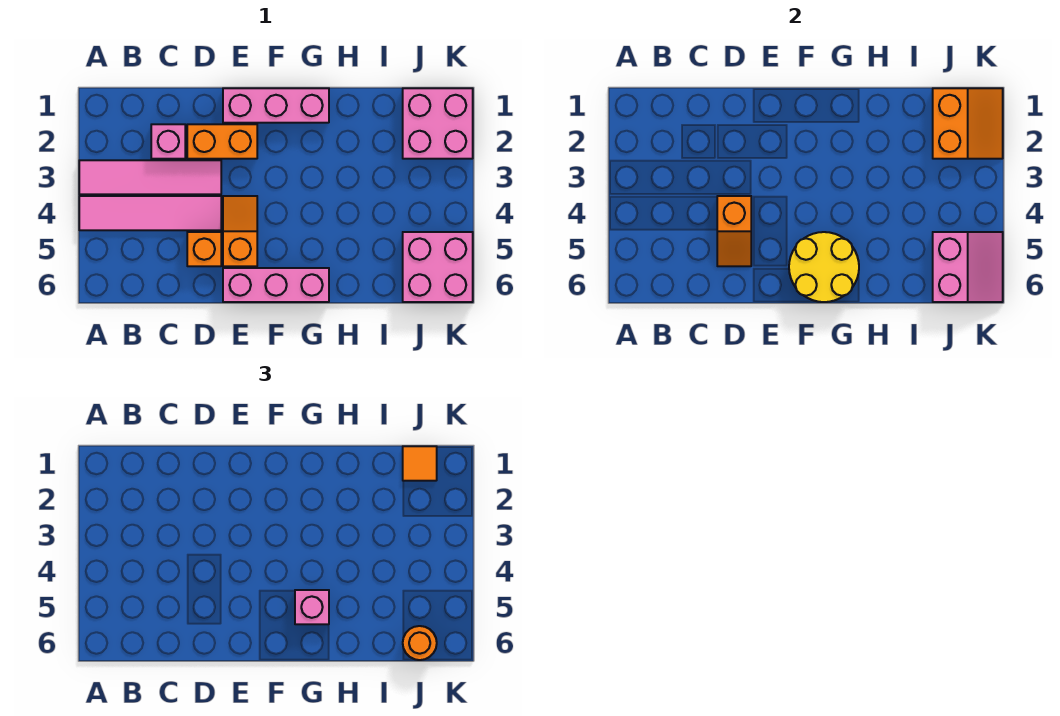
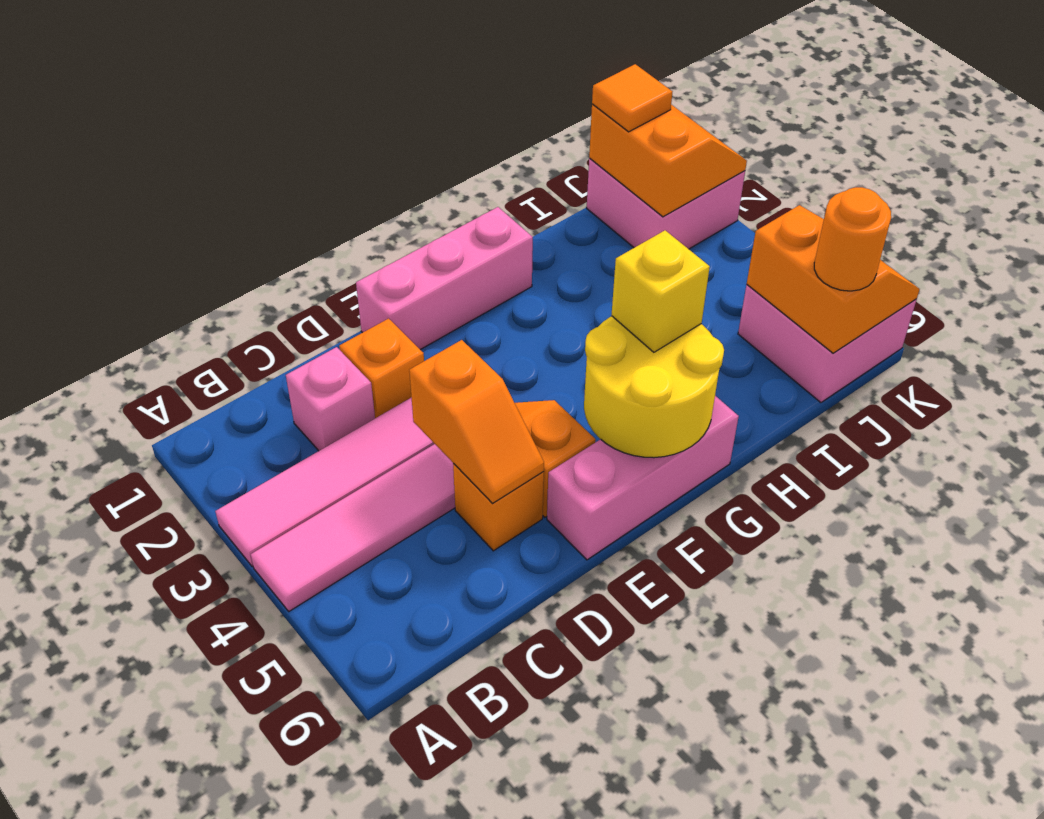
orange brick D2:E2 level 1 -> orange brick D2 level 1
pink brick G5 level 3 -> yellow brick G5 level 3
pink slope J5:K6 level 2 top J -> orange slope J5:K6 level 2 top J

